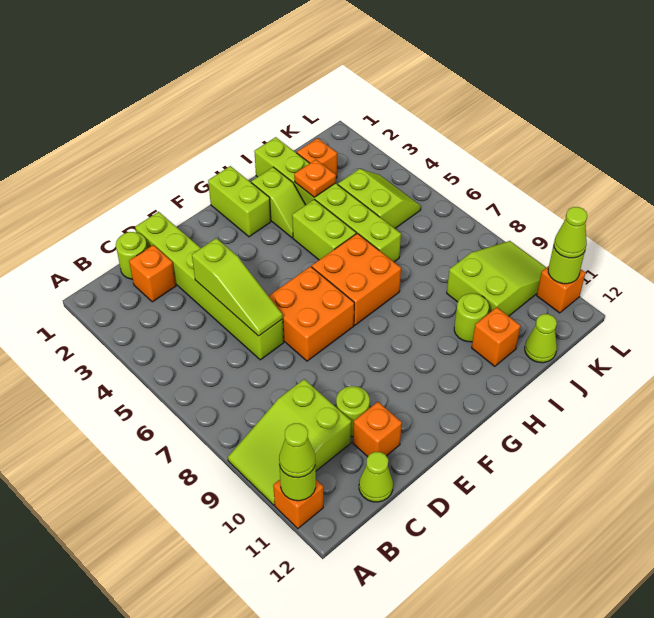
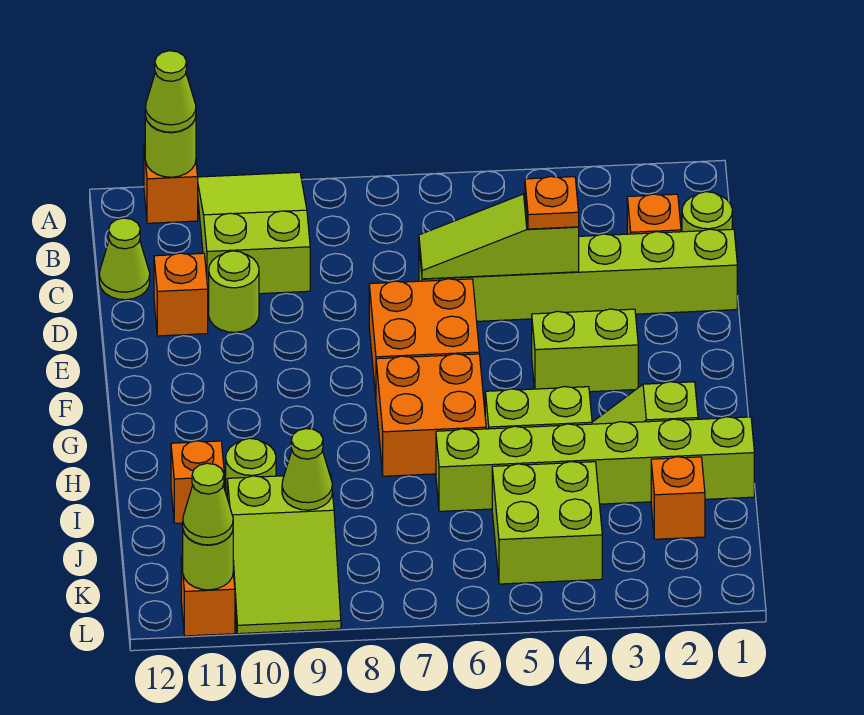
lime brick G1:G2 level 1 -> lime brick F3:F4 level 1
orange plate I3 level 2 -> orange plate D4 level 3
lime slope J4:K5 level 1 top J -> lime brick J4:K5 level 1
lime cone J12 level 1 -> lime cone J9 level 2

